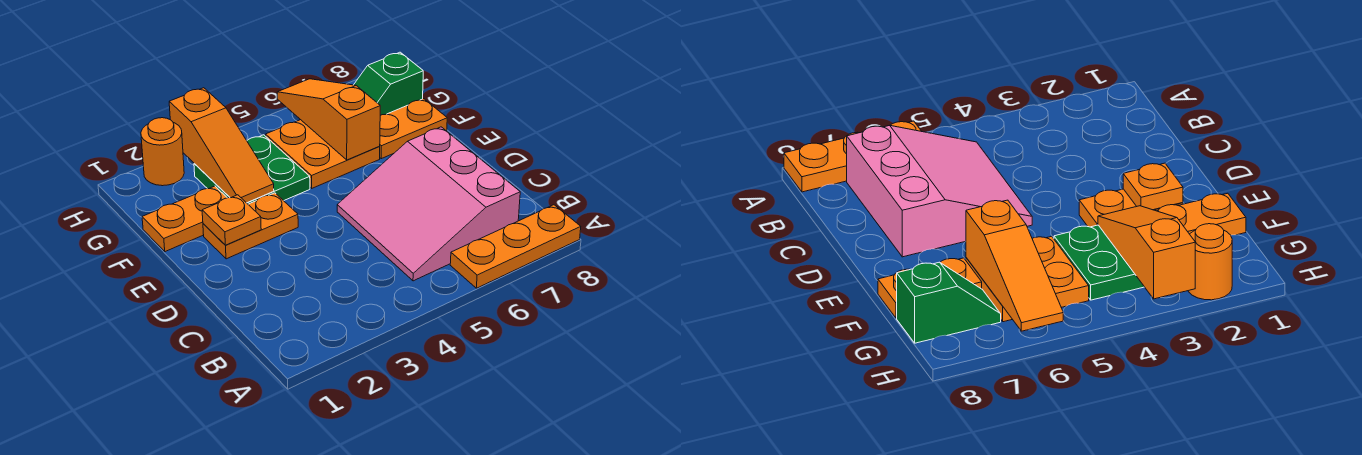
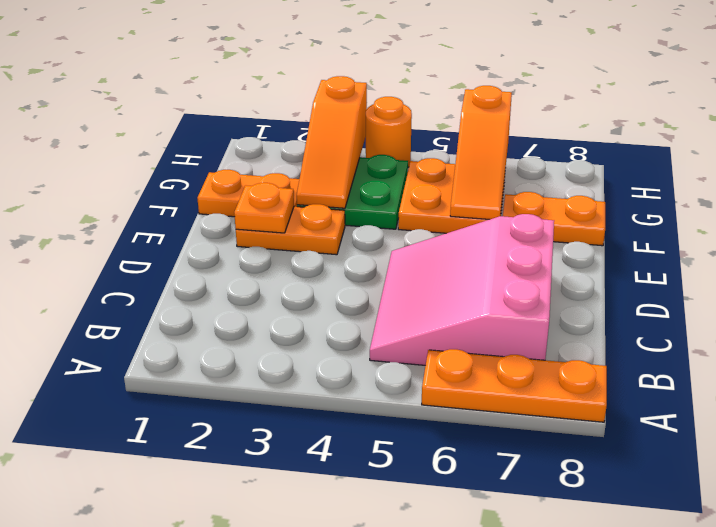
orange slope F6:H6 level 2 top F -> orange slope F6:H6 level 2 top H
green slope G7:G8 level 1 top 8 -> none
orange round brick H2 level 1 -> orange round brick H4 level 1

